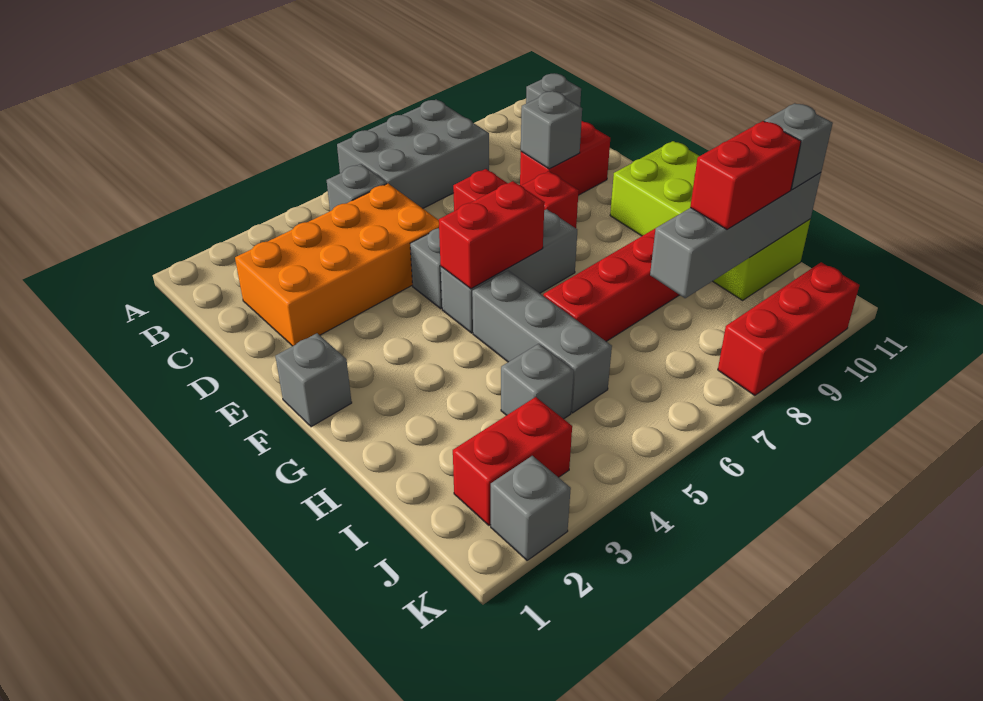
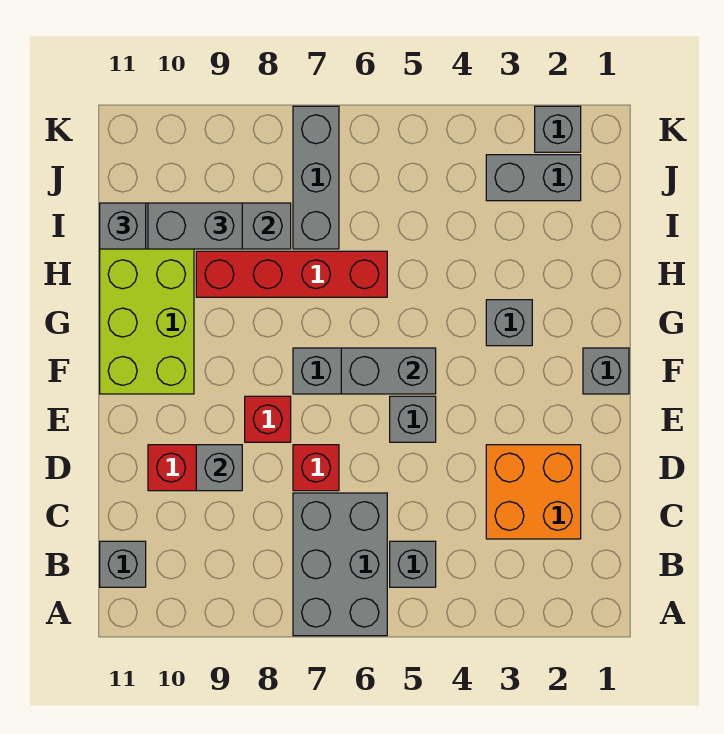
grey brick A6:B8 level 1 -> grey brick A6:C7 level 1
orange brick C2:D5 level 1 -> orange brick C2:D3 level 1
red brick F5:F6 level 2 -> grey brick F5:F6 level 2
grey brick G5:I5 level 1 -> grey brick I7:K7 level 1
grey brick I4 level 1 -> grey brick G3 level 1
red brick I9:I10 level 3 -> grey brick I9:I10 level 3
red brick J2:J3 level 1 -> grey brick J2:J3 level 1
red brick K8:K10 level 1 -> none

